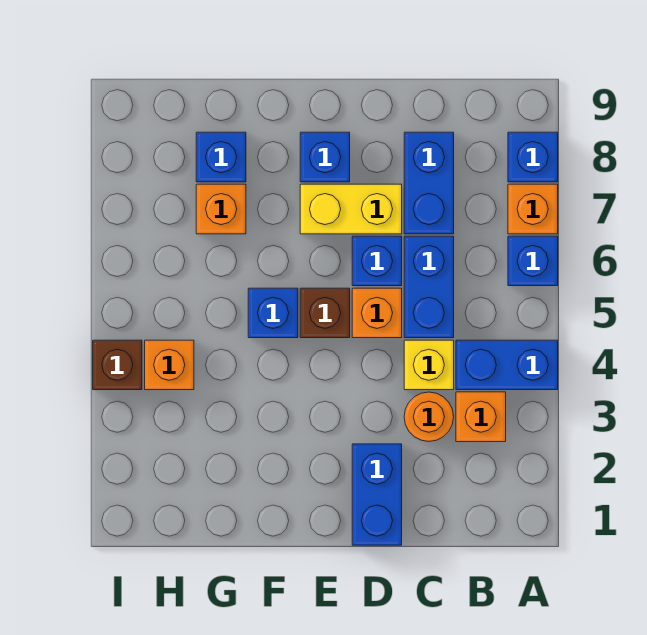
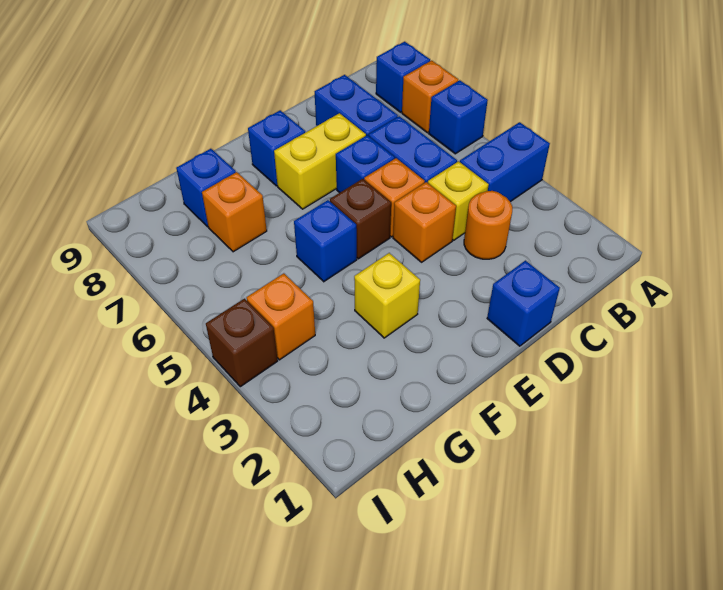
orange brick B3 level 1 -> orange brick D4 level 1
blue brick D1:D2 level 1 -> blue brick D1 level 1
none -> yellow brick F3 level 1

